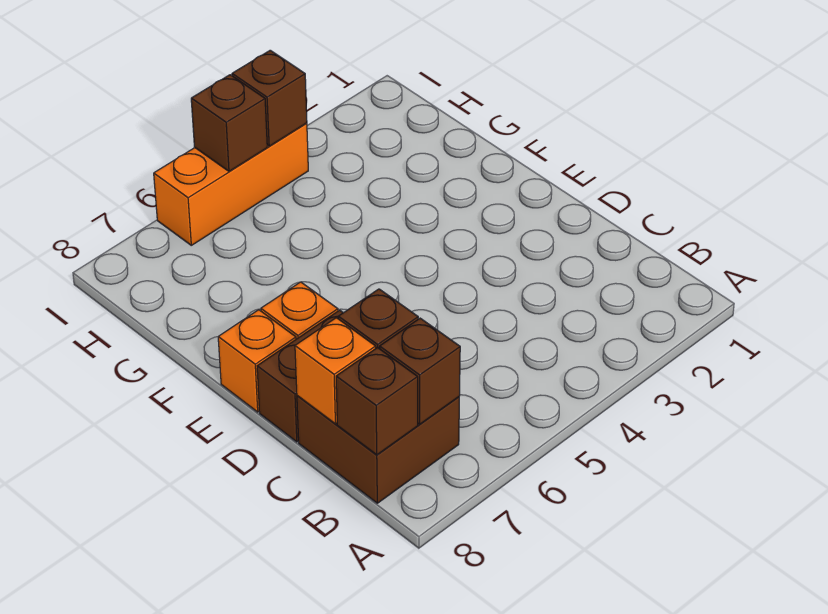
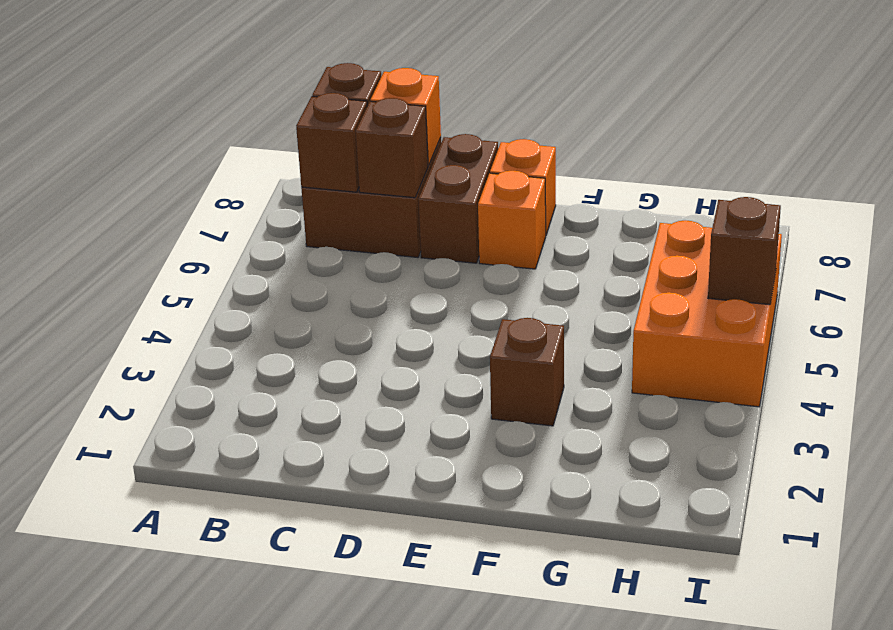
orange brick I4:I6 level 1 -> orange brick H4:I6 level 1
brown brick I4 level 2 -> brown brick F3 level 1

